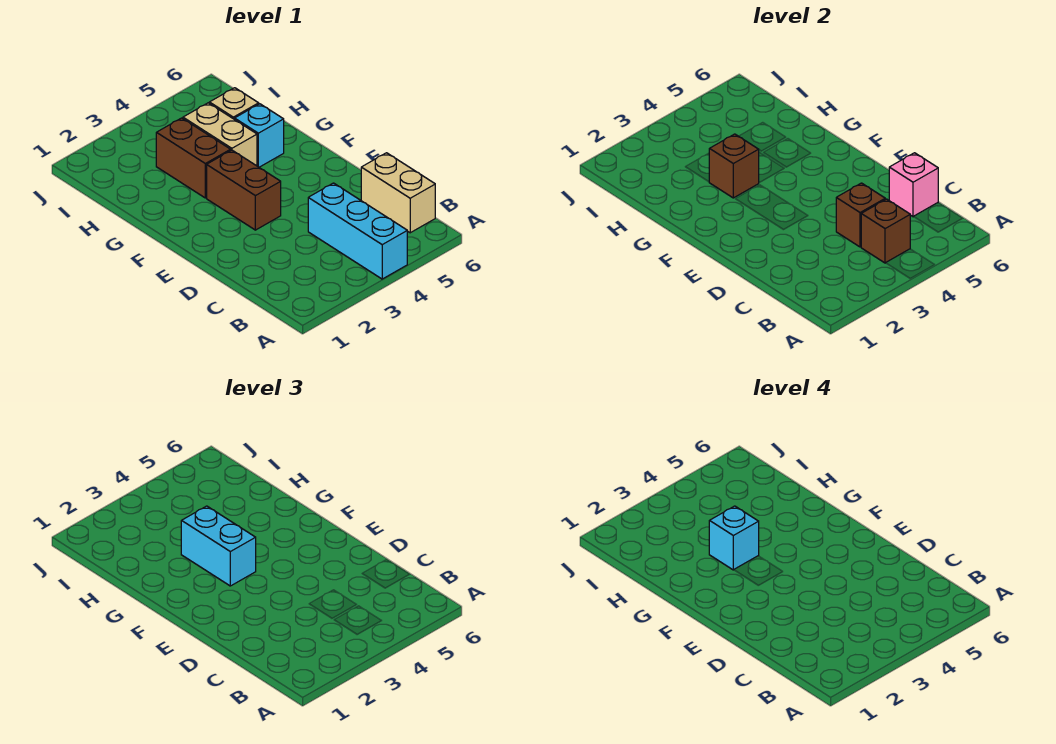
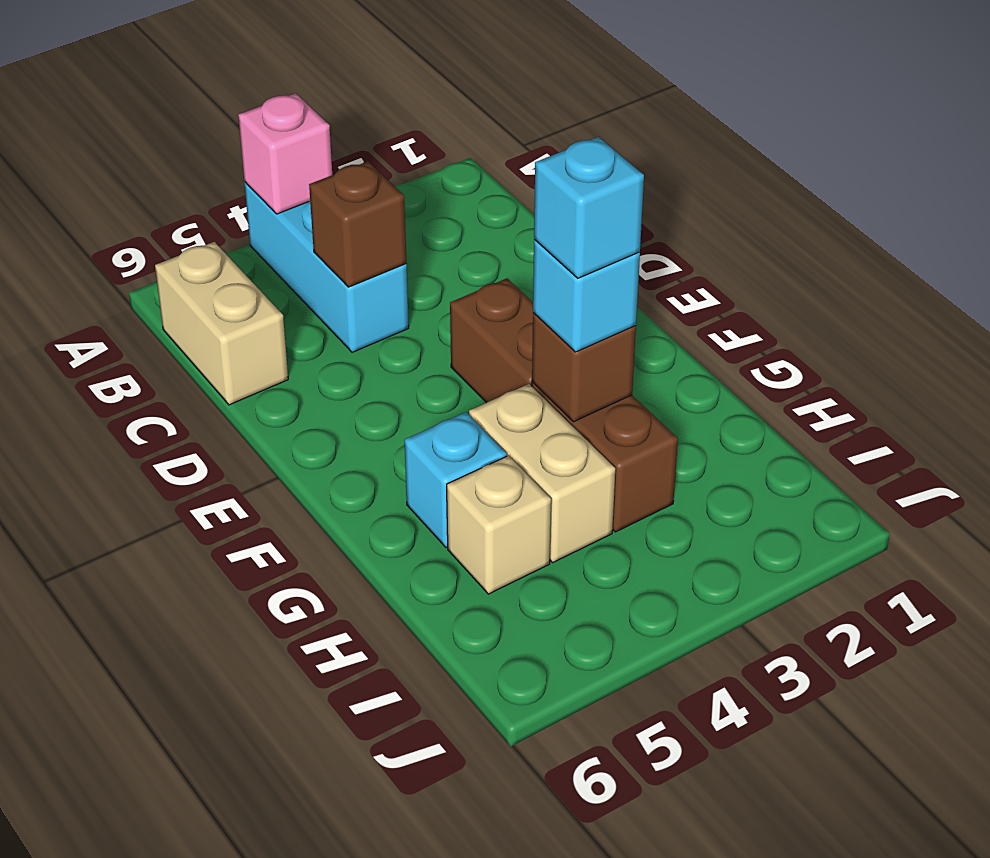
brown brick B4 level 2 -> none
pink brick C6 level 2 -> pink brick A4 level 2
cyan brick F3:G3 level 3 -> cyan brick G3 level 3

